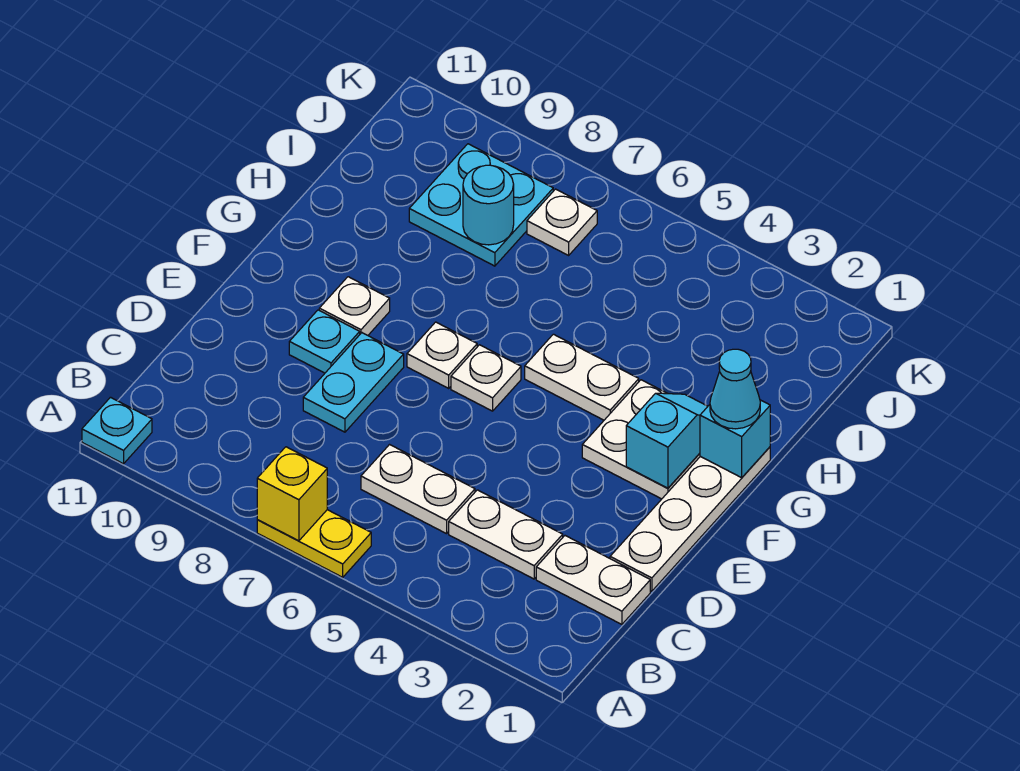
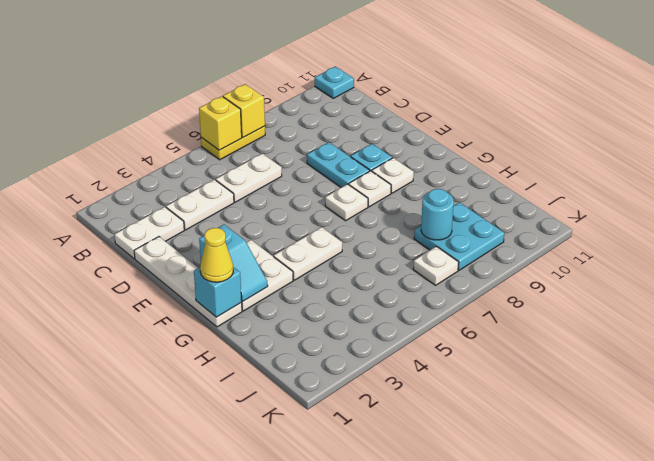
none -> yellow brick A6 level 2
white plate F6 level 1 -> white plate F8 level 1
cyan cone G1 level 3 -> yellow cone G1 level 3

